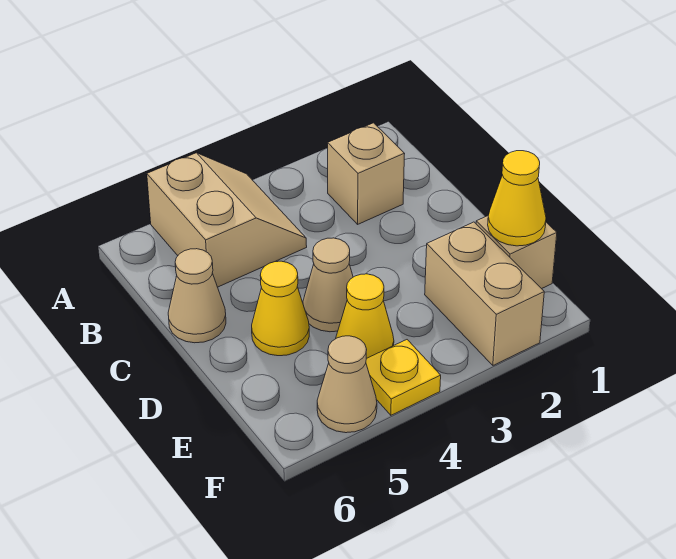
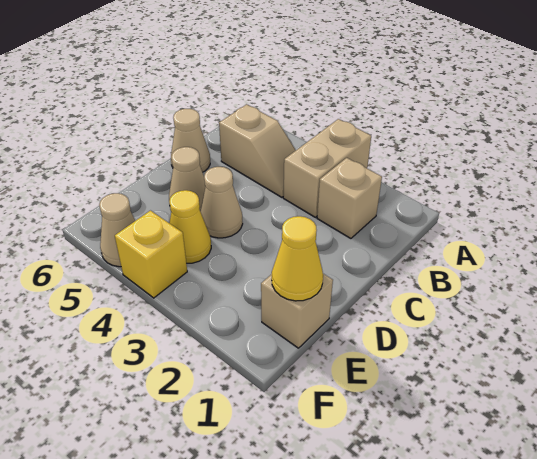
tan slope A4:B5 level 1 top 5 -> tan slope B4:B5 level 1 top 5
yellow cone D5 level 1 -> tan cone D5 level 1
tan brick E2:F2 level 1 -> tan brick A3:B3 level 1
yellow plate F4 level 1 -> yellow brick F4 level 1

